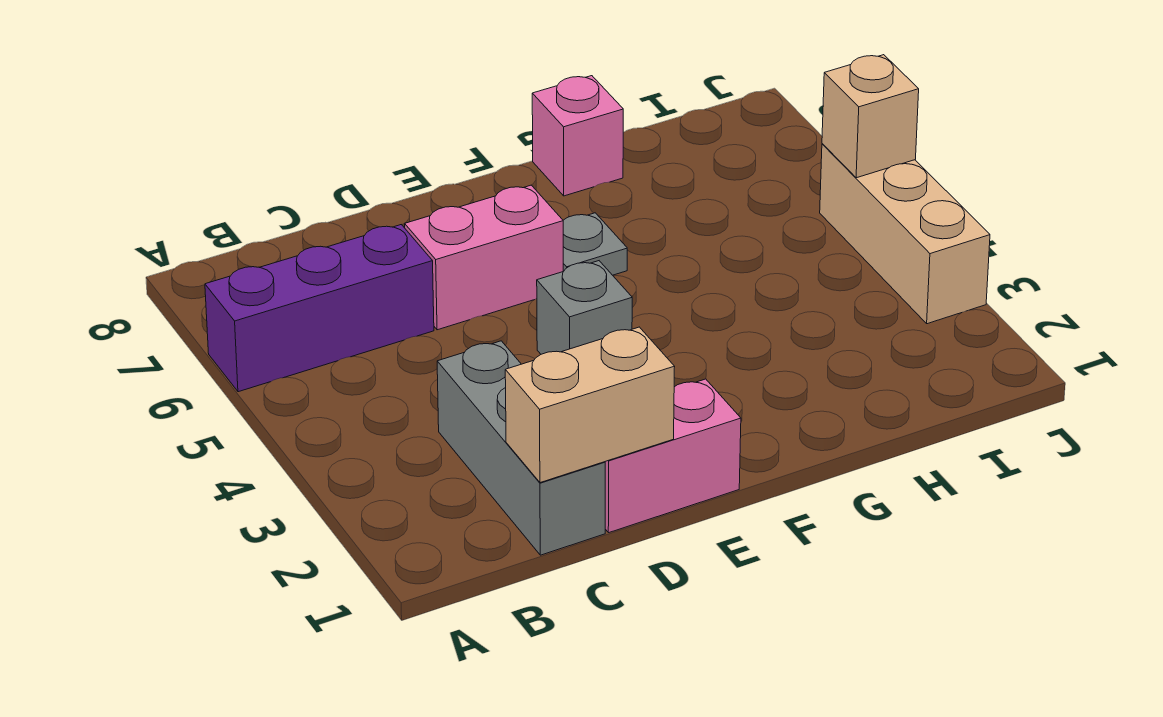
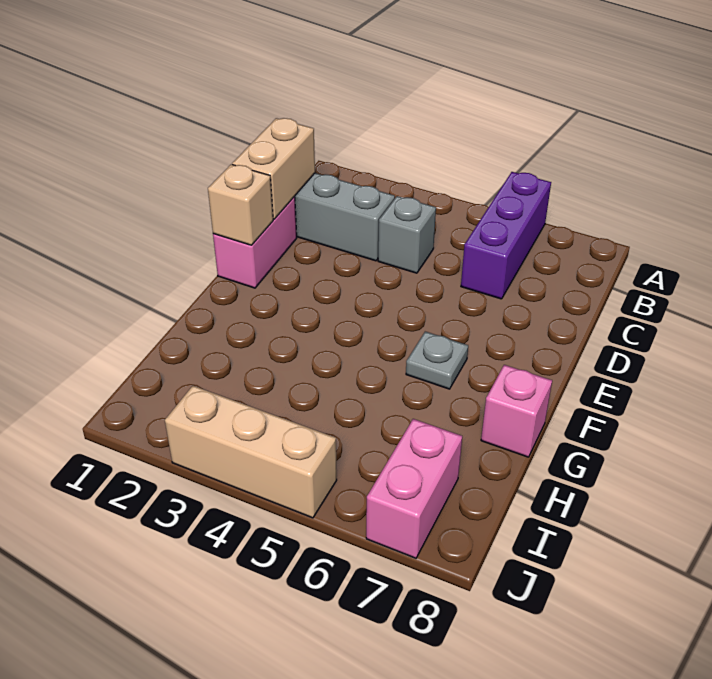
pink brick D6:E6 level 1 -> pink brick I7:J7 level 1
grey brick E4 level 1 -> grey brick C4 level 1
tan brick J5 level 2 -> tan brick E1 level 2

